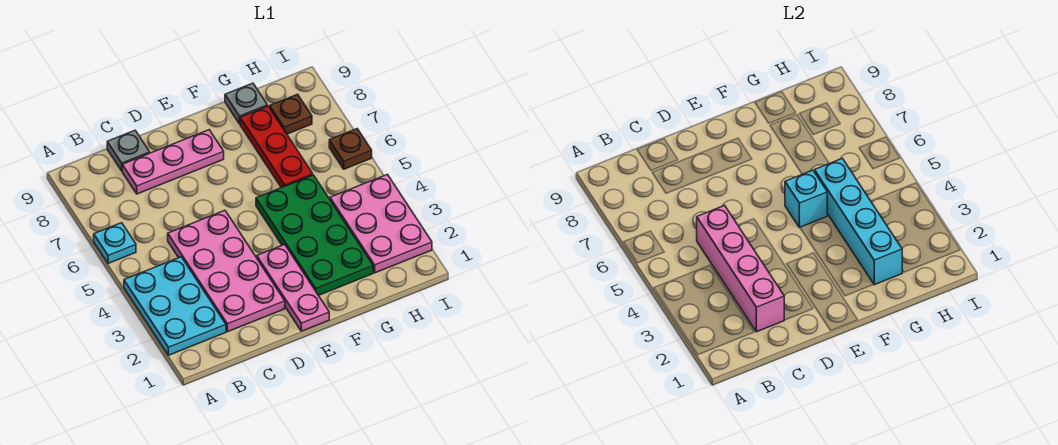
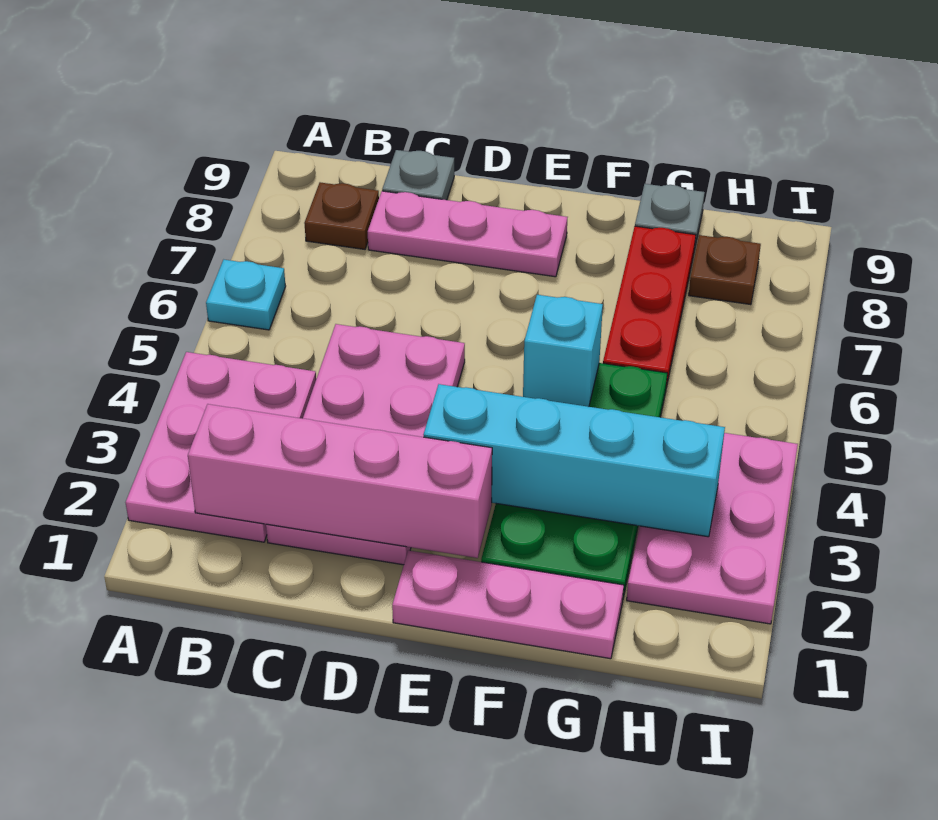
cyan plate A2:B4 level 1 -> pink plate A2:B4 level 1
pink brick C2:C5 level 2 -> pink brick B2:E2 level 2
pink plate E1:E3 level 1 -> pink plate E1:G1 level 1
cyan brick G2:G5 level 2 -> cyan brick E3:H3 level 2
brown plate I6 level 1 -> brown plate B8 level 1

